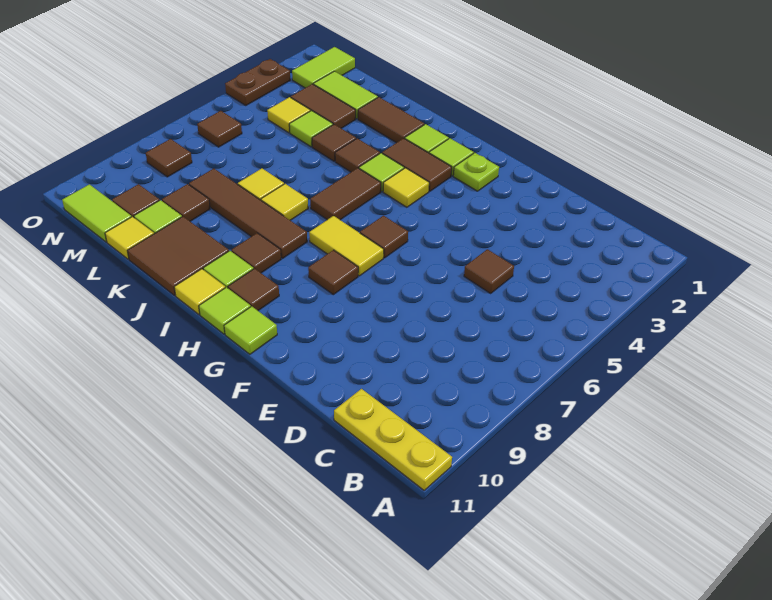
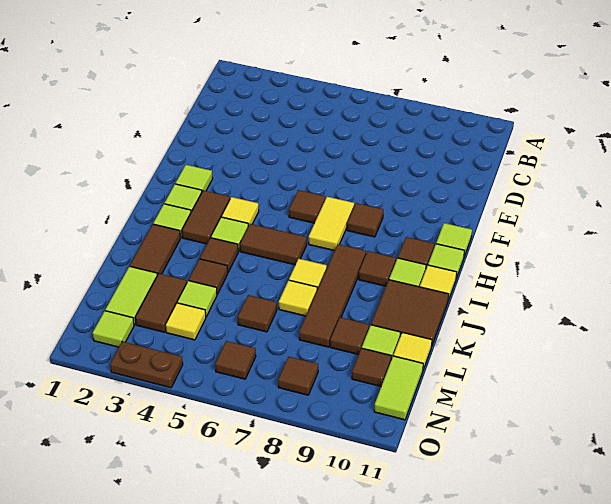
yellow plate A11:C11 level 1 -> none
brown tile D5 level 1 -> brown tile L6 level 1
lime plate G2 level 1 -> lime tile G2 level 1
lime tile N1:N2 level 1 -> lime tile N2 level 1

